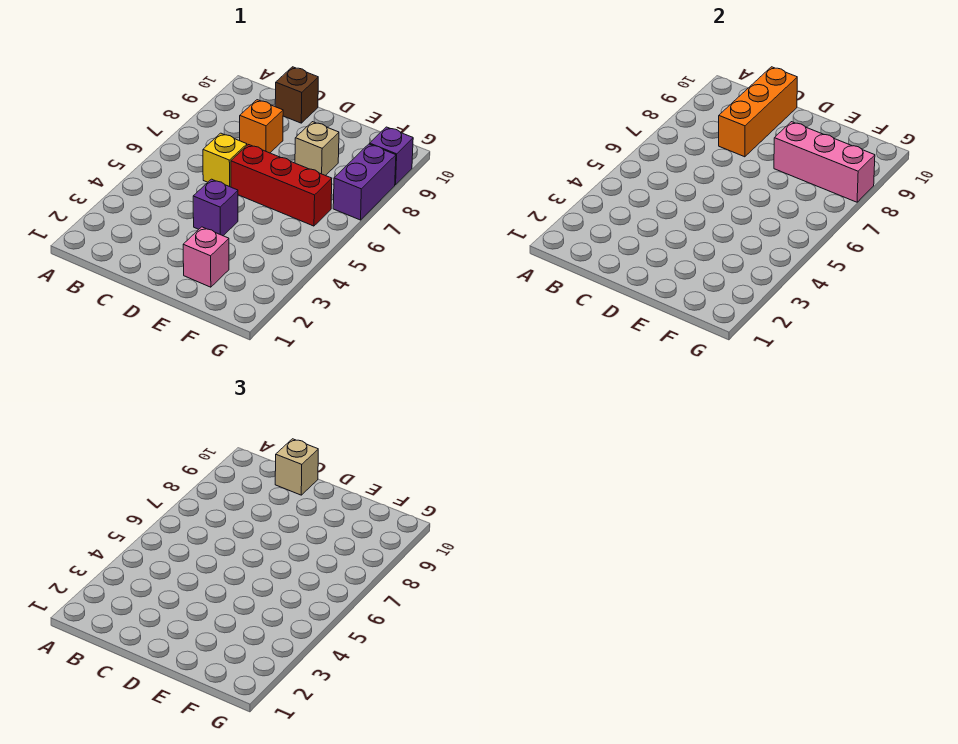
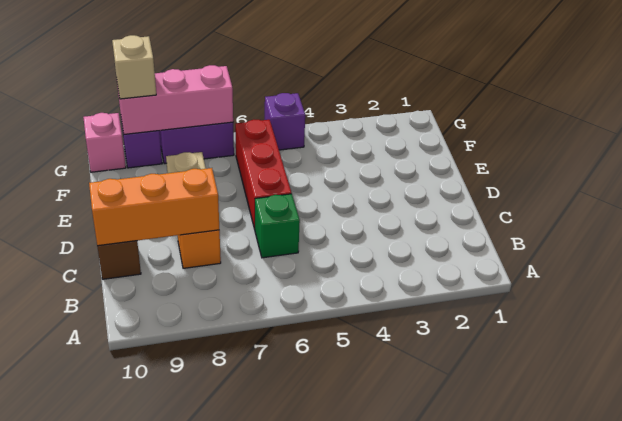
yellow brick C6 level 1 -> green brick C6 level 1
tan brick C10 level 3 -> tan brick G9 level 3
purple brick D4 level 1 -> purple brick G5 level 1
pink brick E2 level 1 -> pink brick G10 level 1
pink brick E8:G8 level 2 -> pink brick G7:G9 level 2

